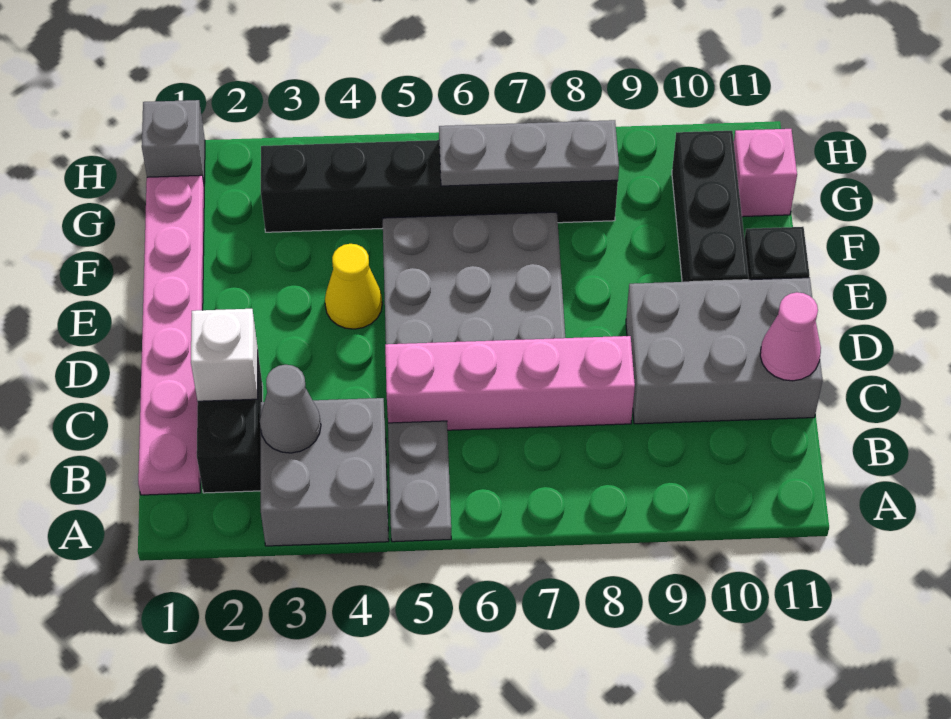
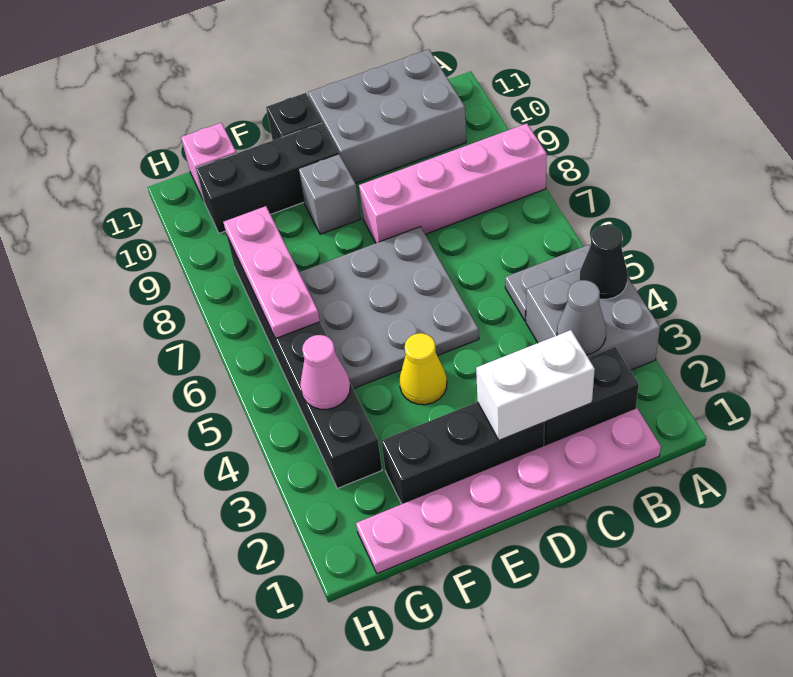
none -> black cone A4 level 2
white brick C2 level 2 -> white brick C2:D2 level 2
pink brick C5:C8 level 1 -> pink brick A8:D8 level 1
grey brick C9:D11 level 1 -> grey brick B10:D11 level 1
pink cone C11 level 2 -> pink cone G4 level 2
none -> black brick D2:F2 level 1
grey plate G6:G8 level 2 -> pink plate G6:G8 level 2
grey brick H1 level 1 -> grey brick E9 level 1

